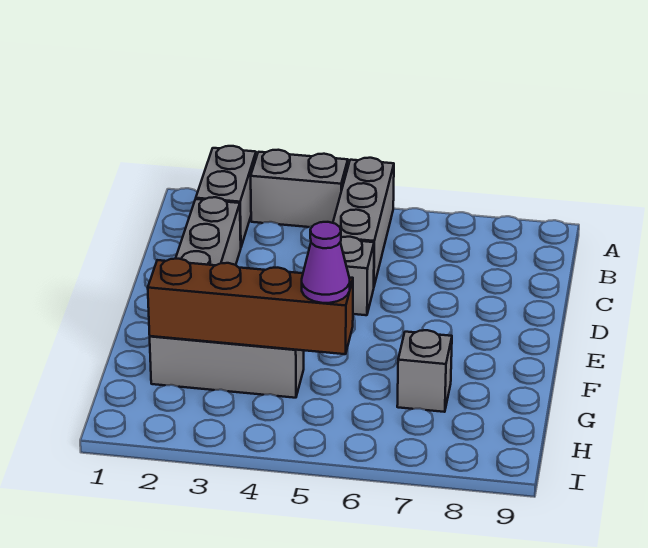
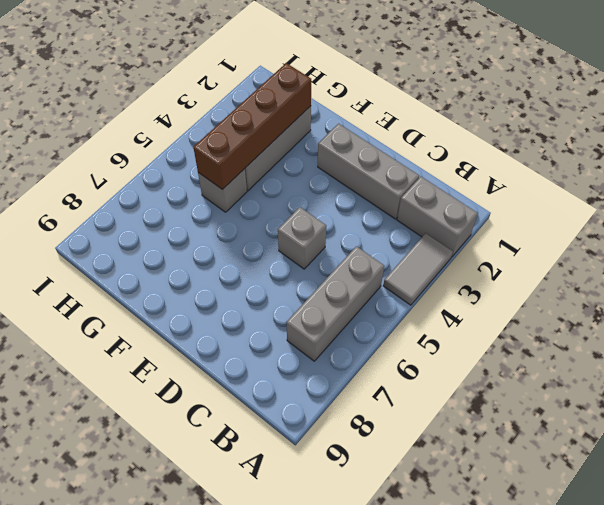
grey brick A3:A4 level 1 -> grey tile A3:A4 level 1
grey brick A5:C5 level 1 -> grey brick B5:B7 level 1
purple cone G5 level 3 -> none
grey brick G7 level 1 -> grey brick G5 level 1

